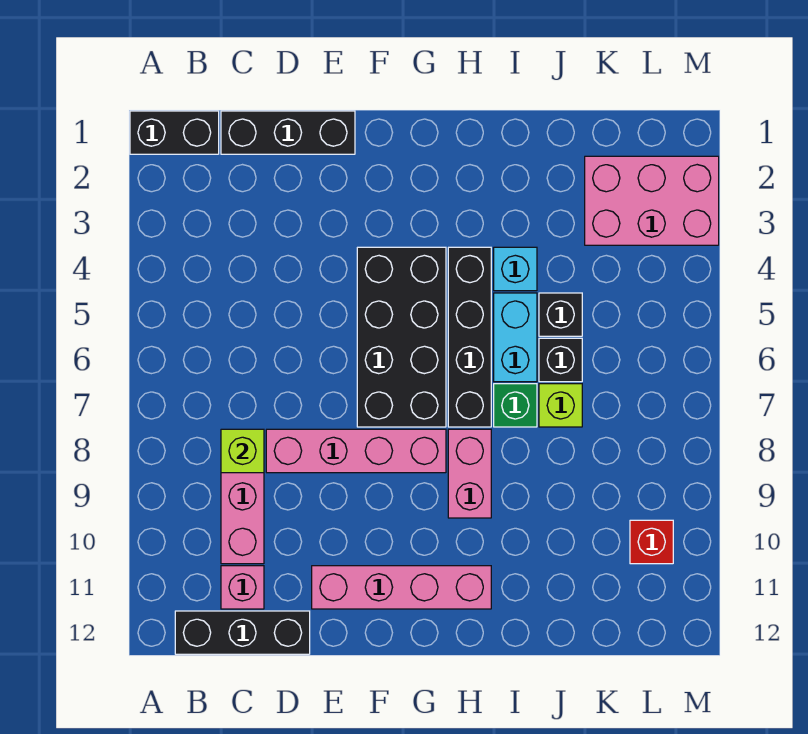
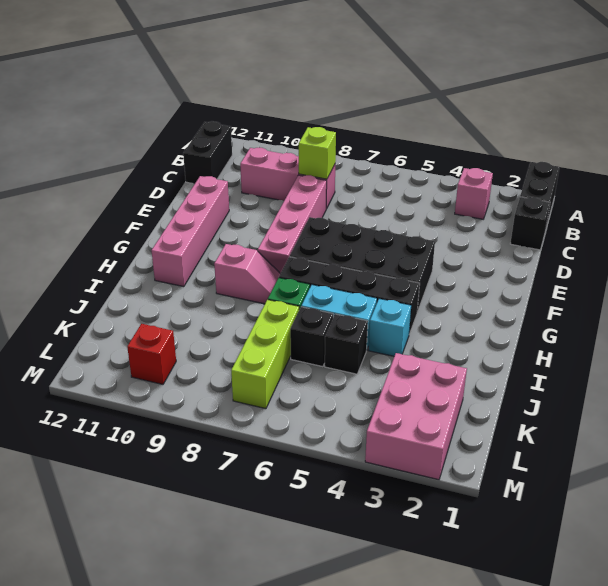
black brick B12:D12 level 1 -> black brick B12:C12 level 1
black brick C1:E1 level 1 -> black brick C1 level 1
pink brick C11 level 1 -> pink brick B3 level 1
pink brick H8:H9 level 1 -> pink slope H8:H9 level 1 top 9
lime brick J7 level 1 -> lime brick J7:L7 level 1

